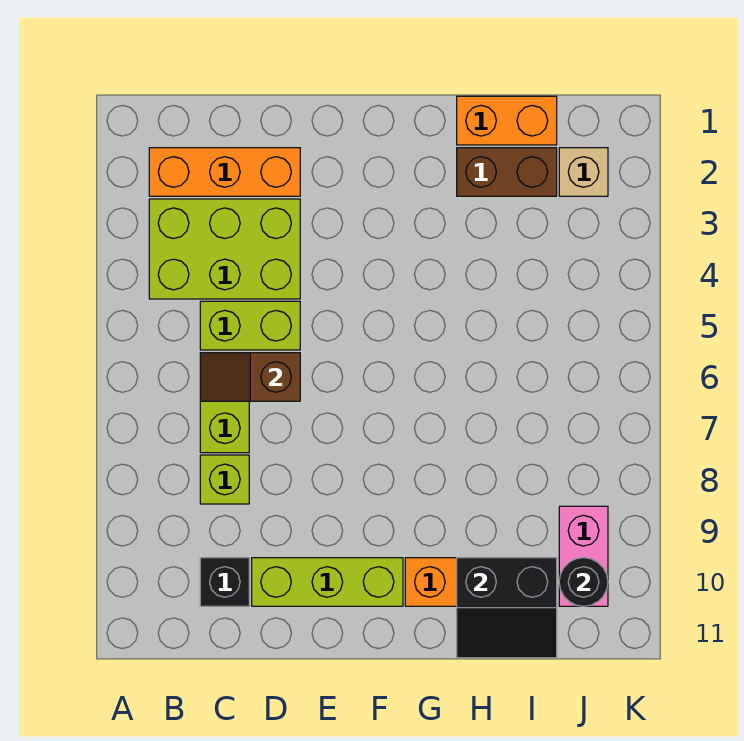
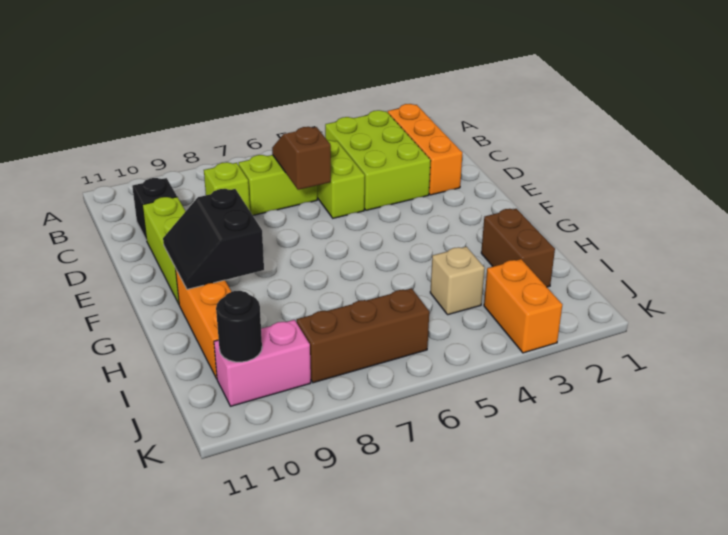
orange brick H1:I1 level 1 -> orange brick J3:K3 level 1
black slope H10:I11 level 2 top 10 -> black slope F9:G10 level 2 top 9
tan brick J2 level 1 -> tan brick I4 level 1
none -> brown brick J6:J8 level 1

